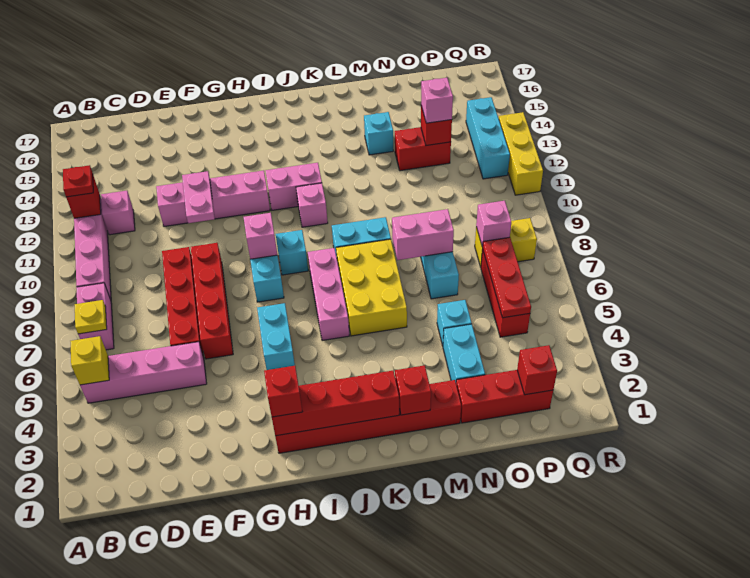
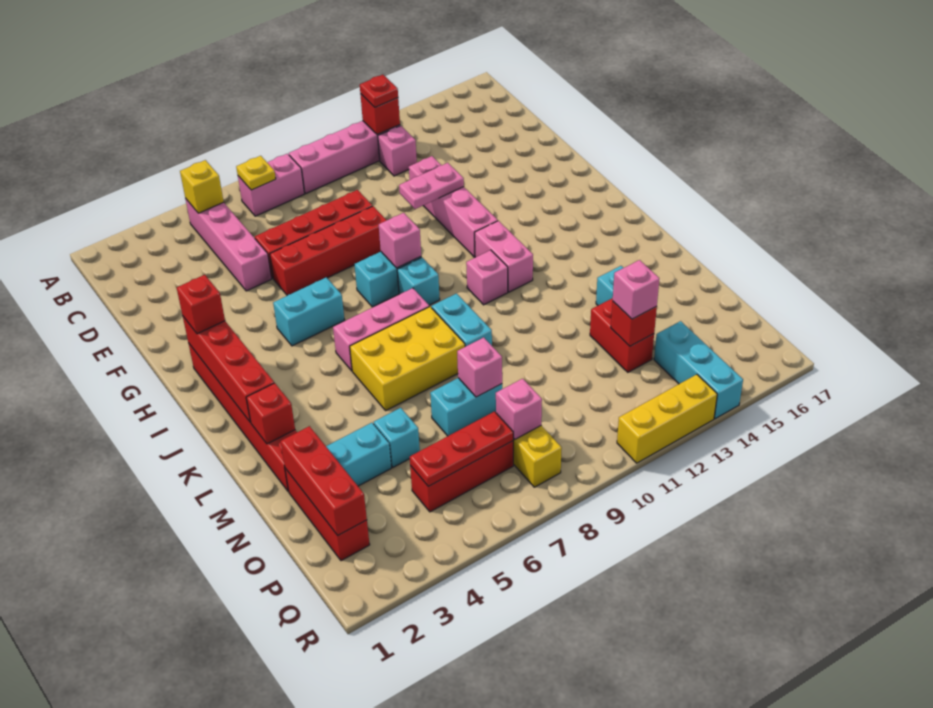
pink brick M8:N8 level 2 -> pink brick N8 level 2
red brick P2 level 2 -> red brick N2:P2 level 2
cyan brick Q12:Q14 level 1 -> cyan brick P14:R14 level 1

